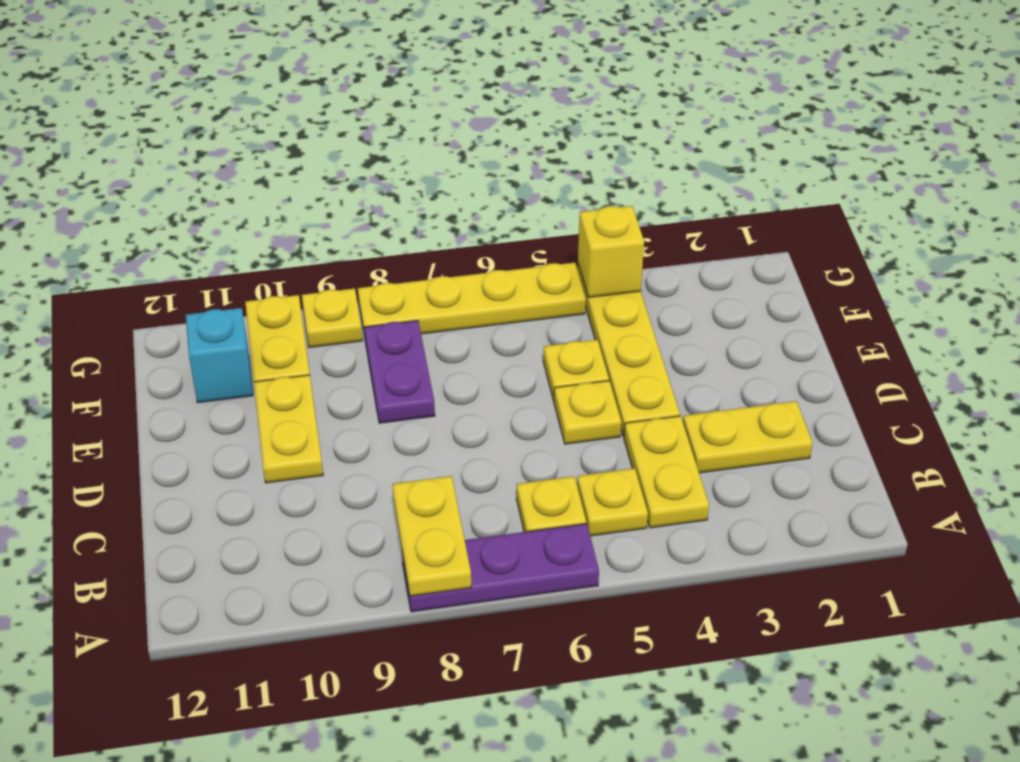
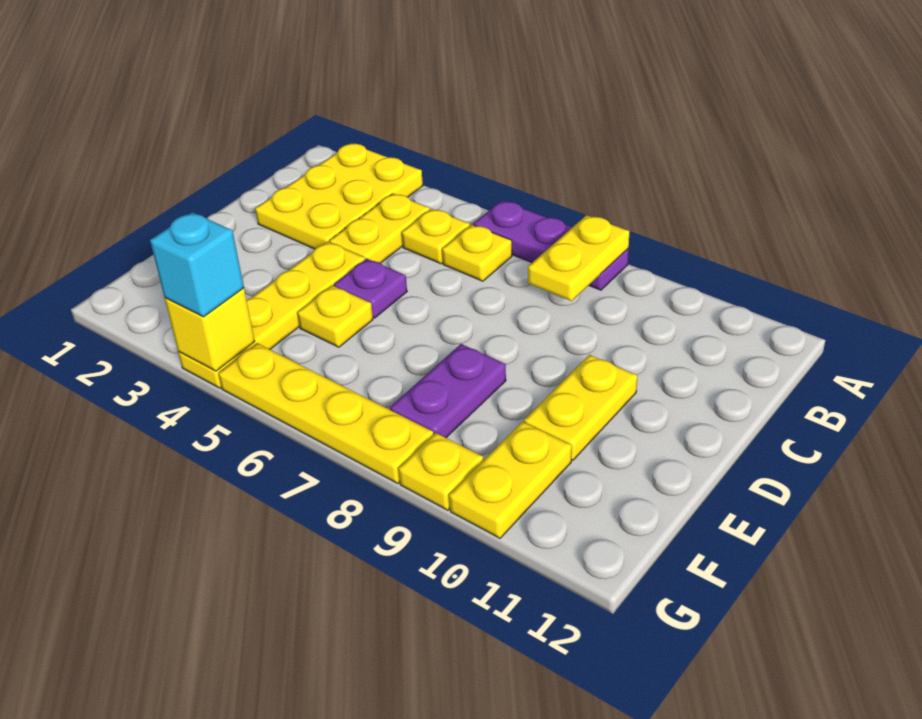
yellow plate C2:C3 level 1 -> yellow plate A2:C3 level 1
yellow plate D5 level 1 -> purple plate D5 level 1
cyan brick F11 level 1 -> cyan brick G4 level 3

